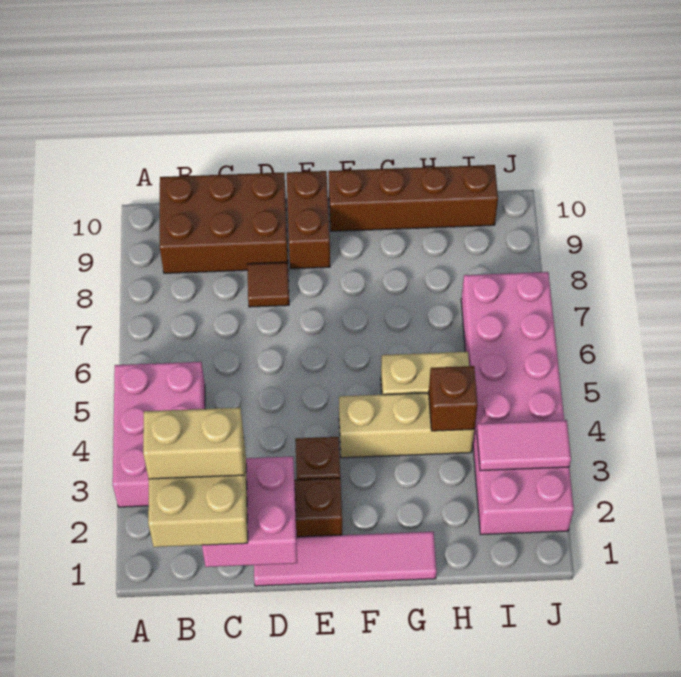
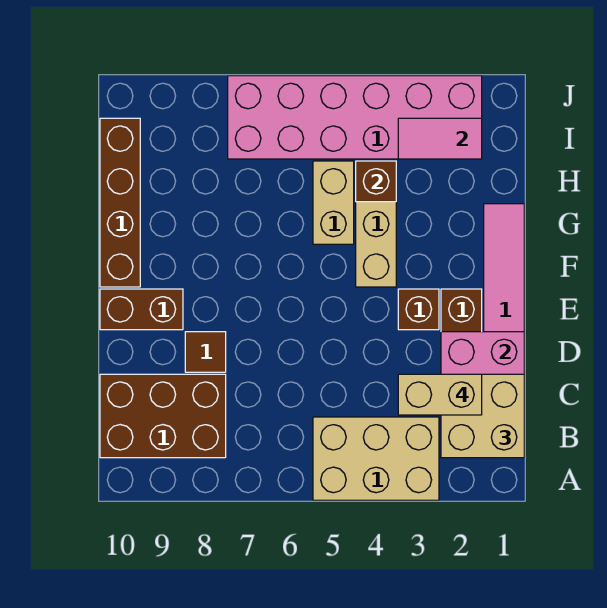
pink brick A3:B5 level 1 -> tan brick A3:B5 level 1
tan brick B2:C2 level 4 -> tan brick C2:C3 level 4
brown brick B9:D10 level 1 -> brown brick B8:C10 level 1
pink tile I3:J3 level 2 -> pink tile I2:I3 level 2

